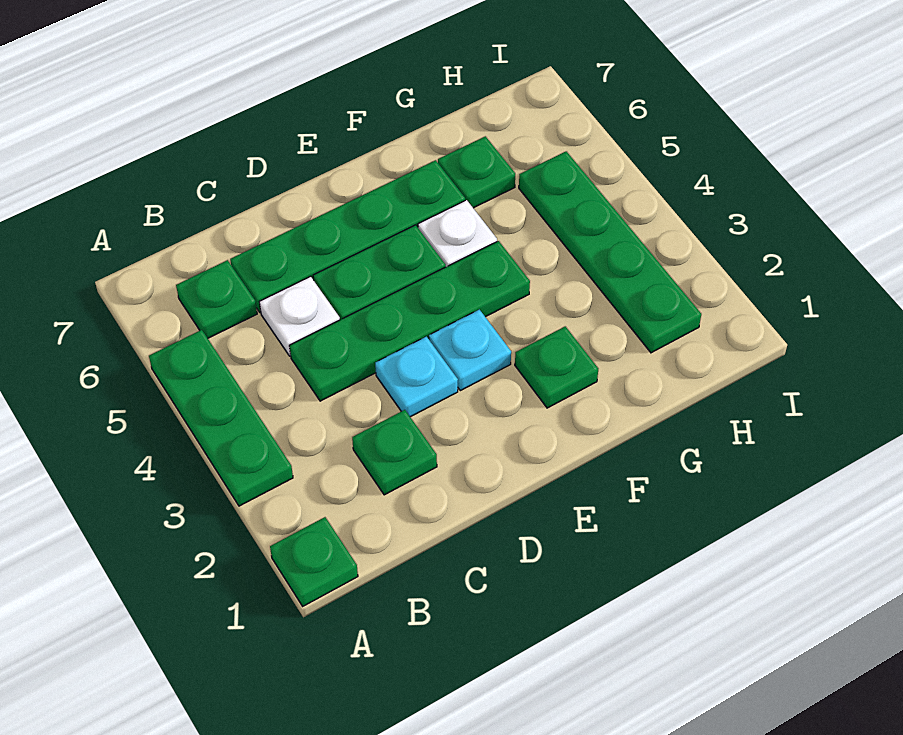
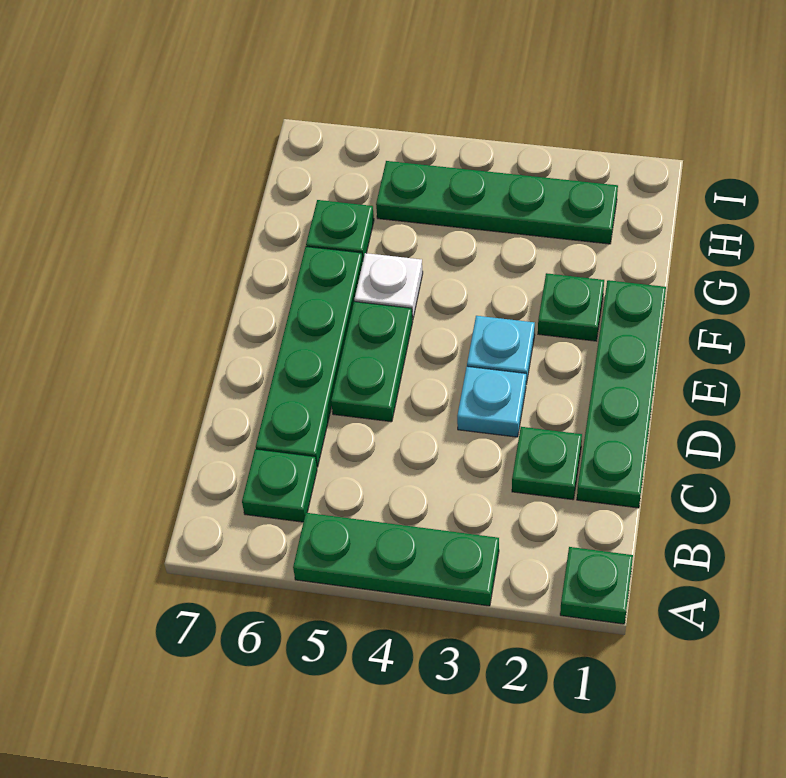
green plate C4:F4 level 1 -> green plate C1:F1 level 1
white plate C5 level 1 -> none

